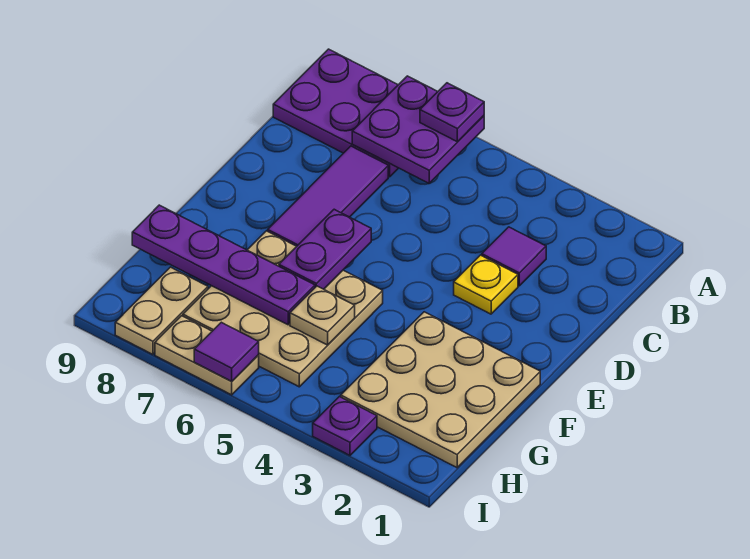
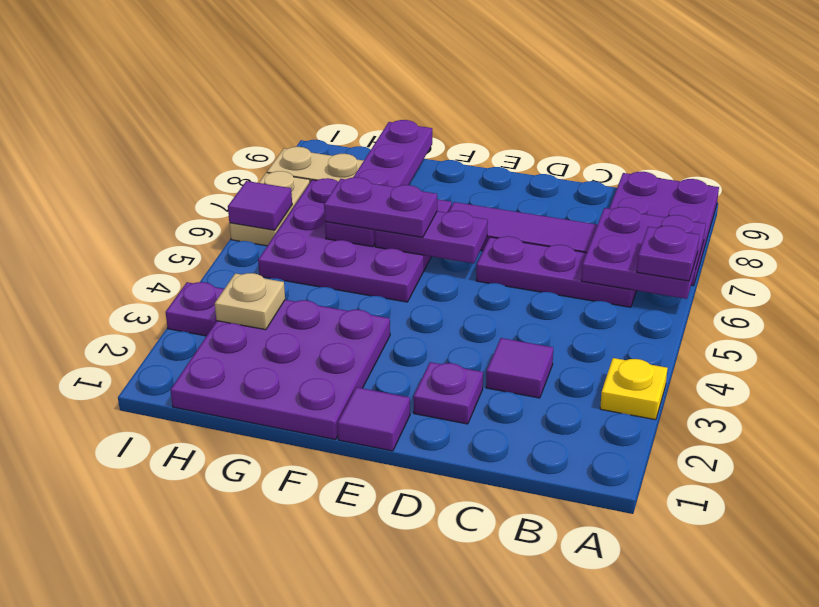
none -> purple plate B6:D6 level 1
none -> purple plate D2 level 1
yellow plate D3 level 1 -> yellow plate A3 level 1
none -> purple tile E1 level 1
tan plate F1:H3 level 1 -> purple plate F1:H3 level 1
tan plate F5:H7 level 1 -> purple plate F5:H7 level 1
none -> purple plate F6:G6 level 3
tan plate G5 level 2 -> tan plate H3 level 2

